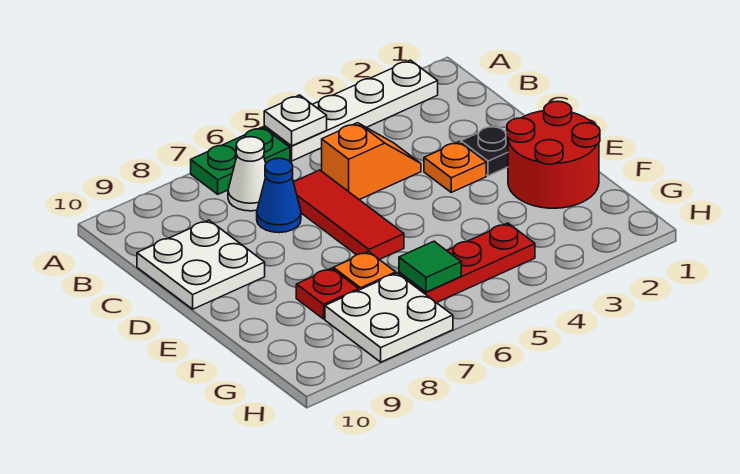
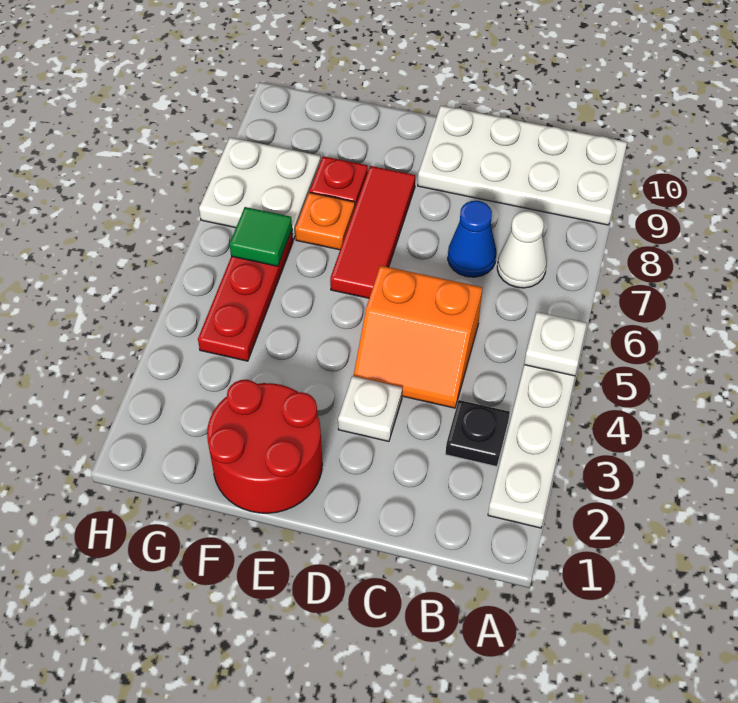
green plate A6:A7 level 1 -> none
orange slope C4:C5 level 1 top 5 -> orange slope C4:D5 level 1 top 5
red tile C6:E6 level 1 -> red tile E6:E8 level 1
white plate C9:D10 level 1 -> white plate A9:D10 level 1
black plate D2 level 1 -> black plate B3 level 1
orange plate D3 level 1 -> white plate D3 level 1

